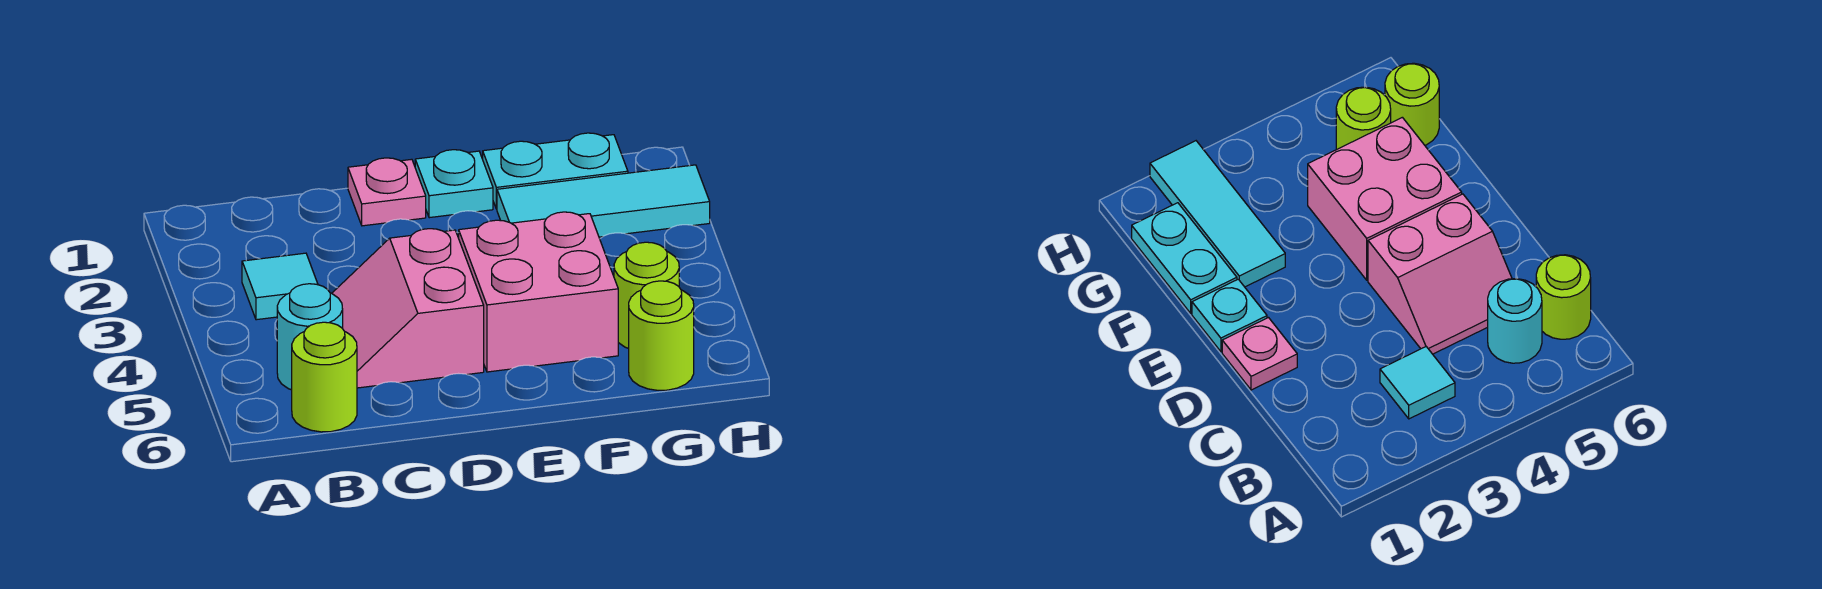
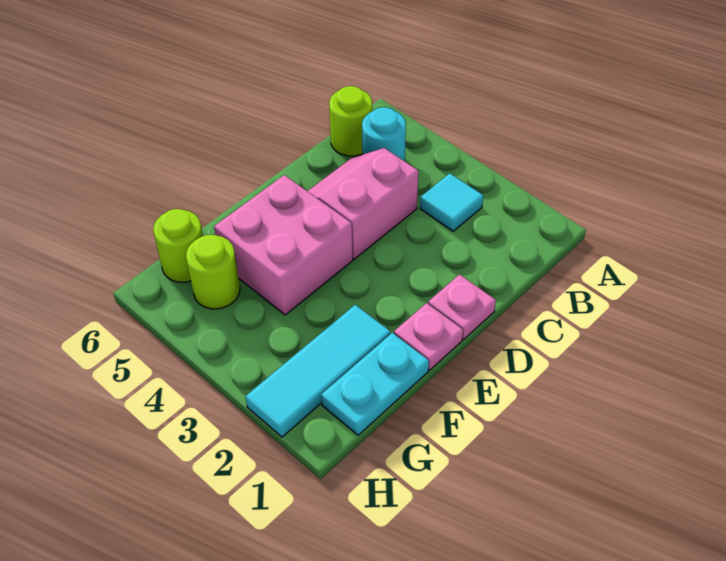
pink slope C4:D5 level 1 top D -> pink slope C4:D5 level 1 top 4
cyan plate E1 level 1 -> pink plate E1 level 1

